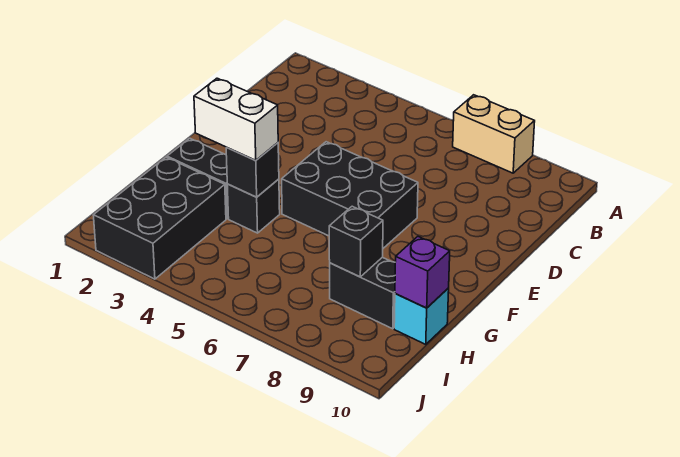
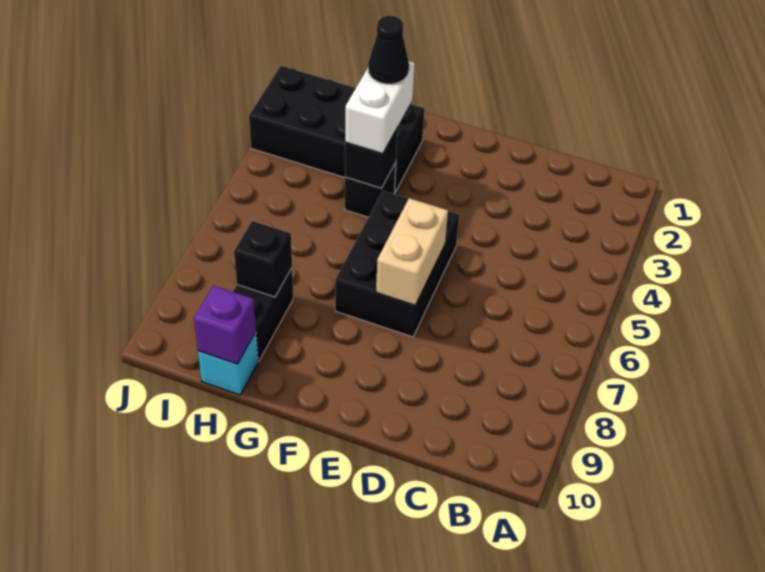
tan brick A7:A8 level 1 -> tan brick E6:E7 level 2
none -> black cone G3 level 4

